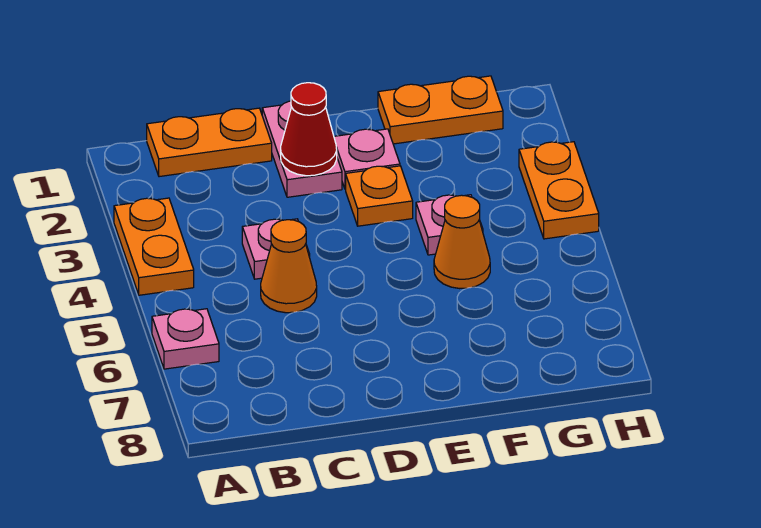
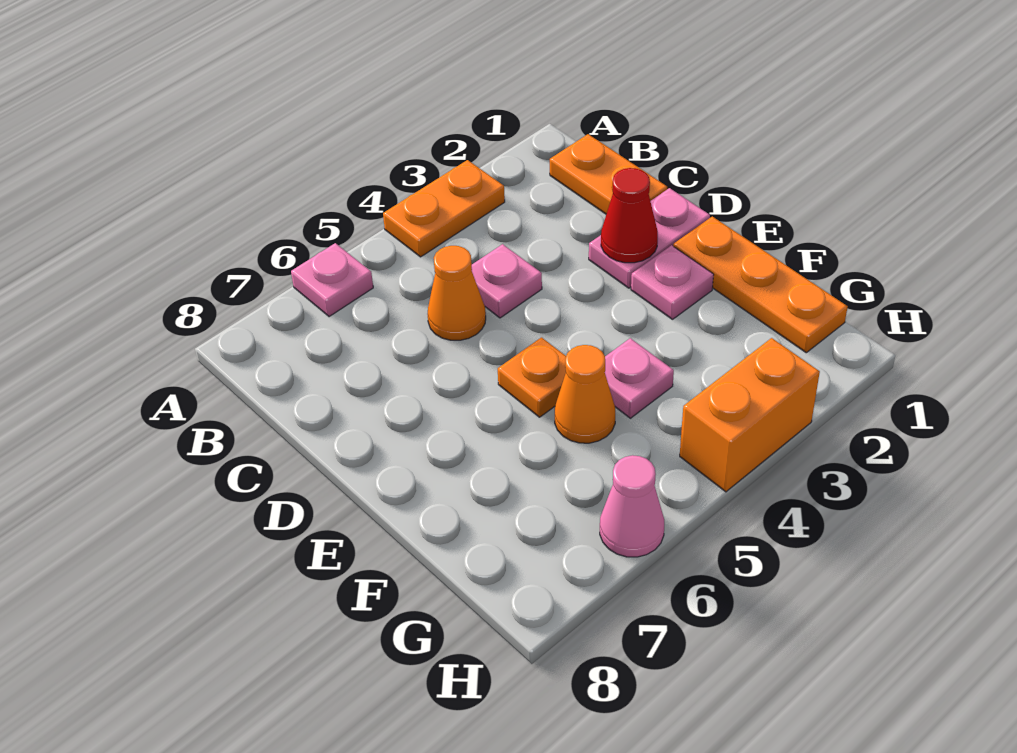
orange plate E3 level 1 -> orange plate E5 level 1
orange plate F1:G1 level 1 -> orange plate E1:G1 level 1
orange plate H3:H4 level 1 -> orange brick H3:H4 level 1
none -> pink cone H6 level 1

